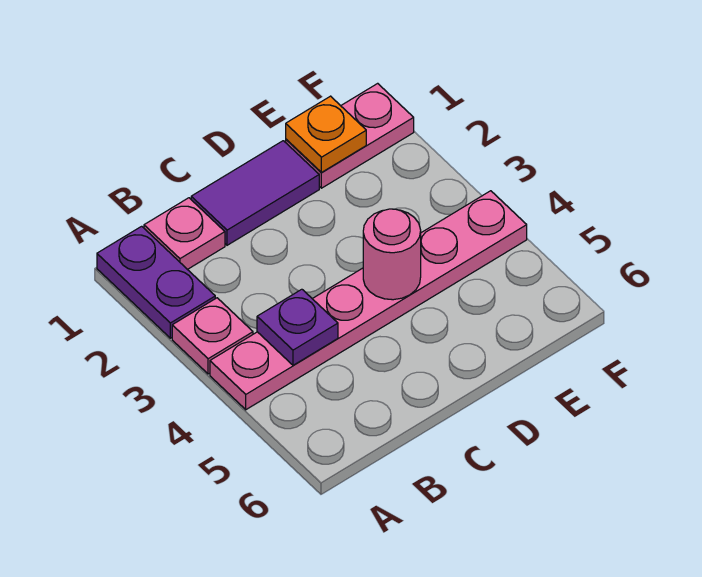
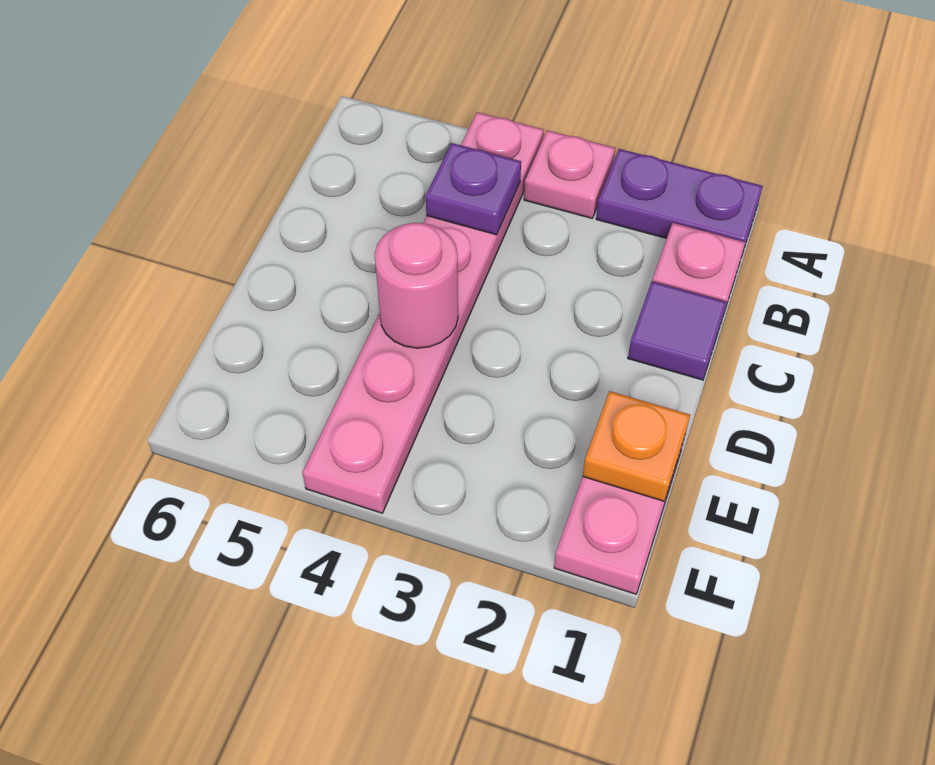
purple tile C1:D1 level 1 -> purple tile C1 level 1

